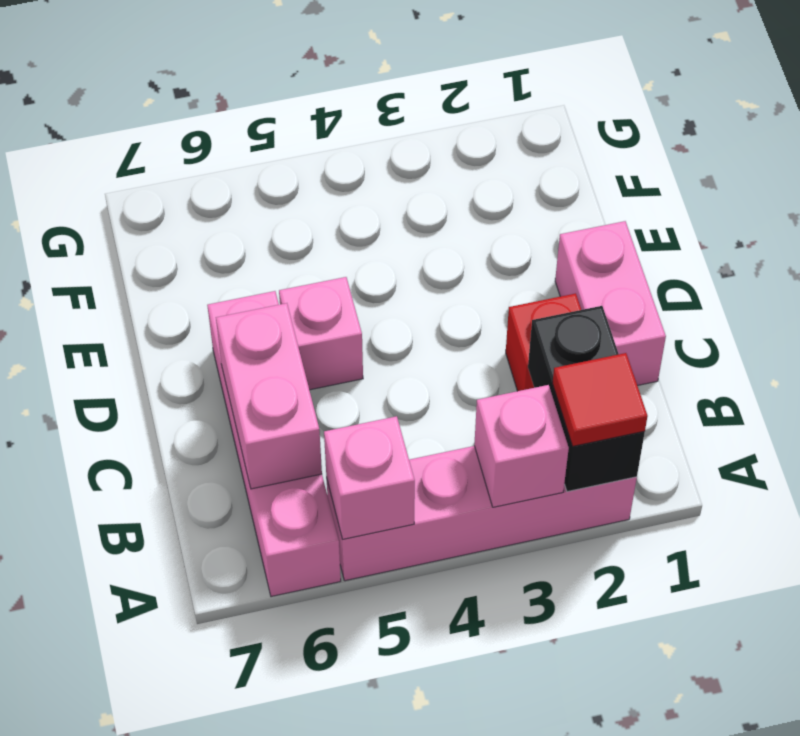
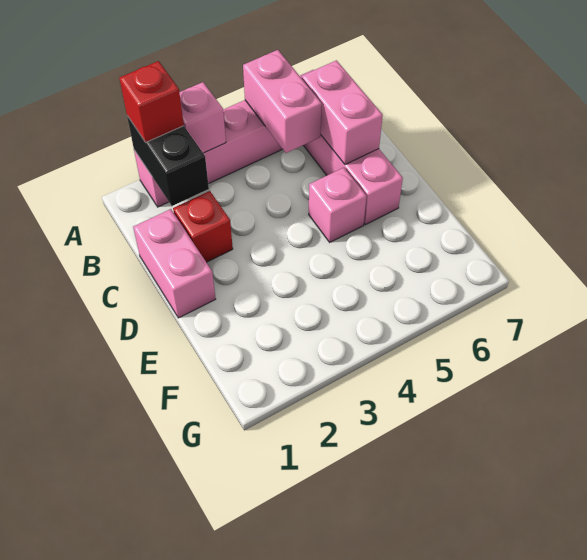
red tile A2 level 3 -> red brick A2 level 3
pink brick A5 level 2 -> pink brick A5:B5 level 2

